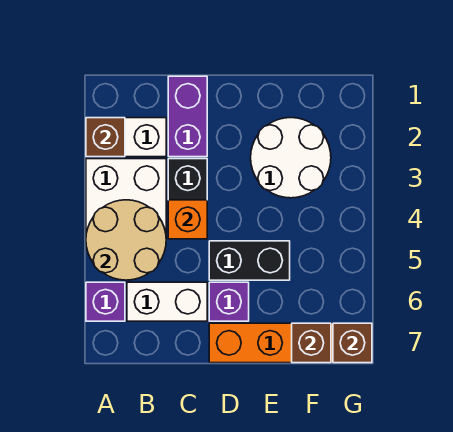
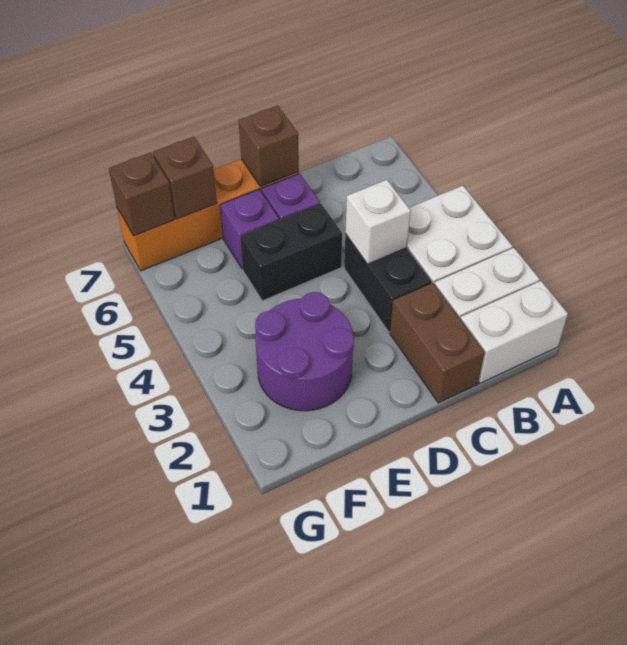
brown brick A2 level 2 -> brown brick D7 level 2
tan round brick A4:B5 level 2 -> none
purple brick A6 level 1 -> purple brick E6 level 1
white brick B6:C6 level 1 -> white brick A1:B1 level 1
purple brick C1:C2 level 1 -> brown brick C1:C2 level 1
orange brick C4 level 2 -> white brick C4 level 2
white round brick E2:F3 level 1 -> purple round brick E2:F3 level 1

